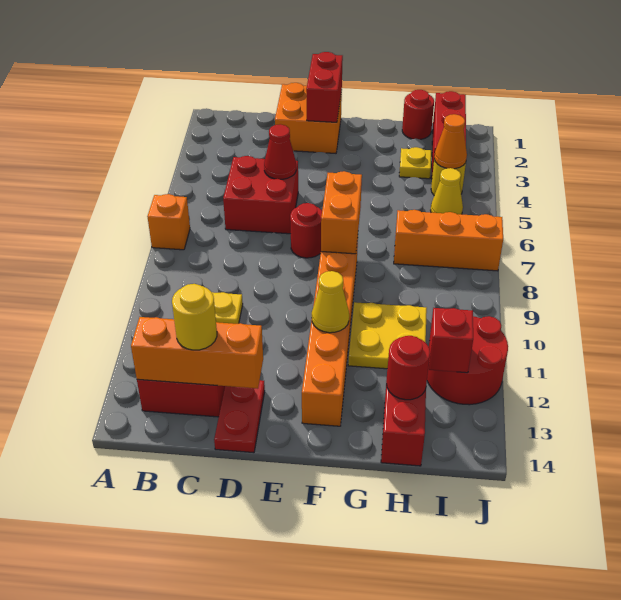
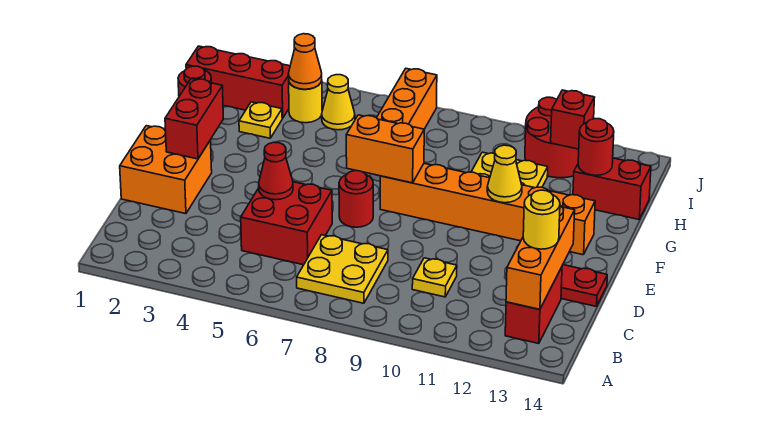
orange brick A7 level 1 -> none
none -> yellow plate B7:C8 level 1
red brick E1:E2 level 2 -> red brick E2:F2 level 2

